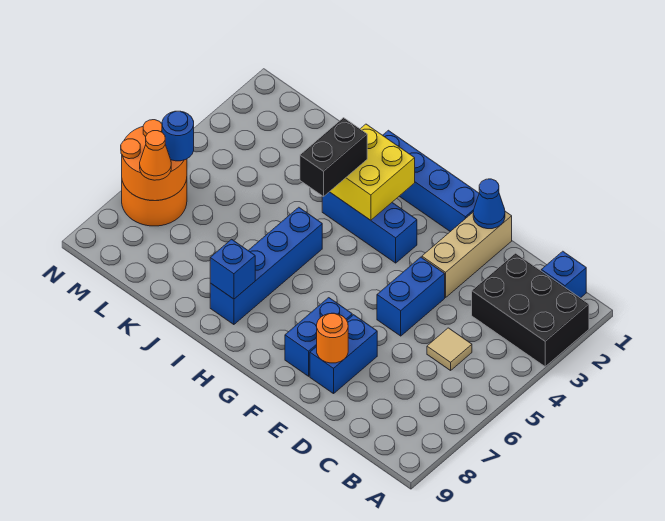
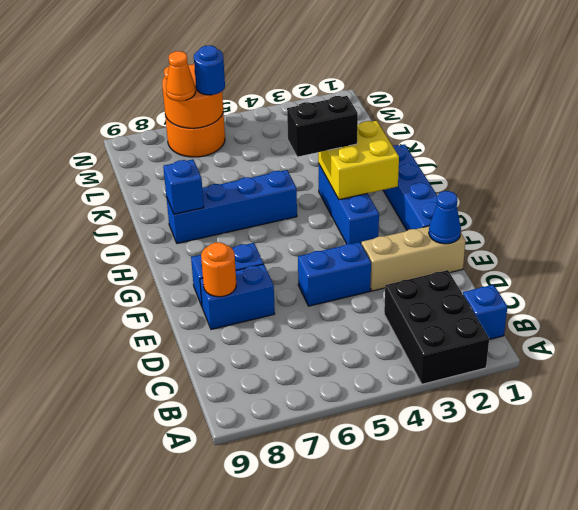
tan tile C5 level 1 -> none

